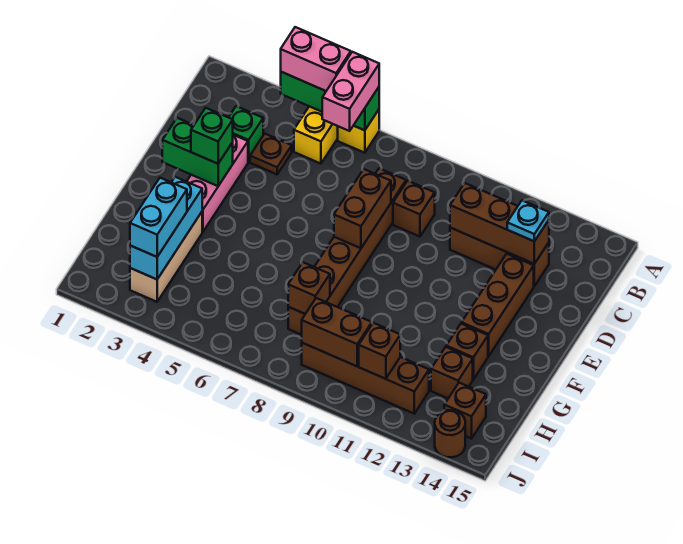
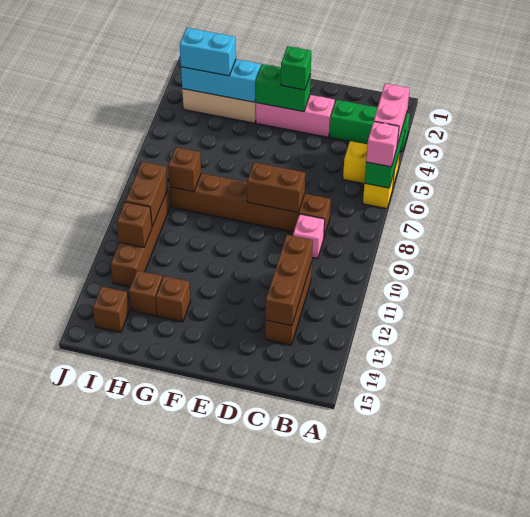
pink brick A6:B6 level 3 -> pink brick A6 level 3
green brick C3 level 1 -> green brick A3:C3 level 1
brown plate C4 level 1 -> none
brown brick C9 level 1 -> pink brick C9 level 1
cyan plate C13 level 3 -> none
brown brick D13:F13 level 1 -> none
green brick E2:E3 level 2 -> green brick E3:F3 level 2
brown round brick J14 level 1 -> none

